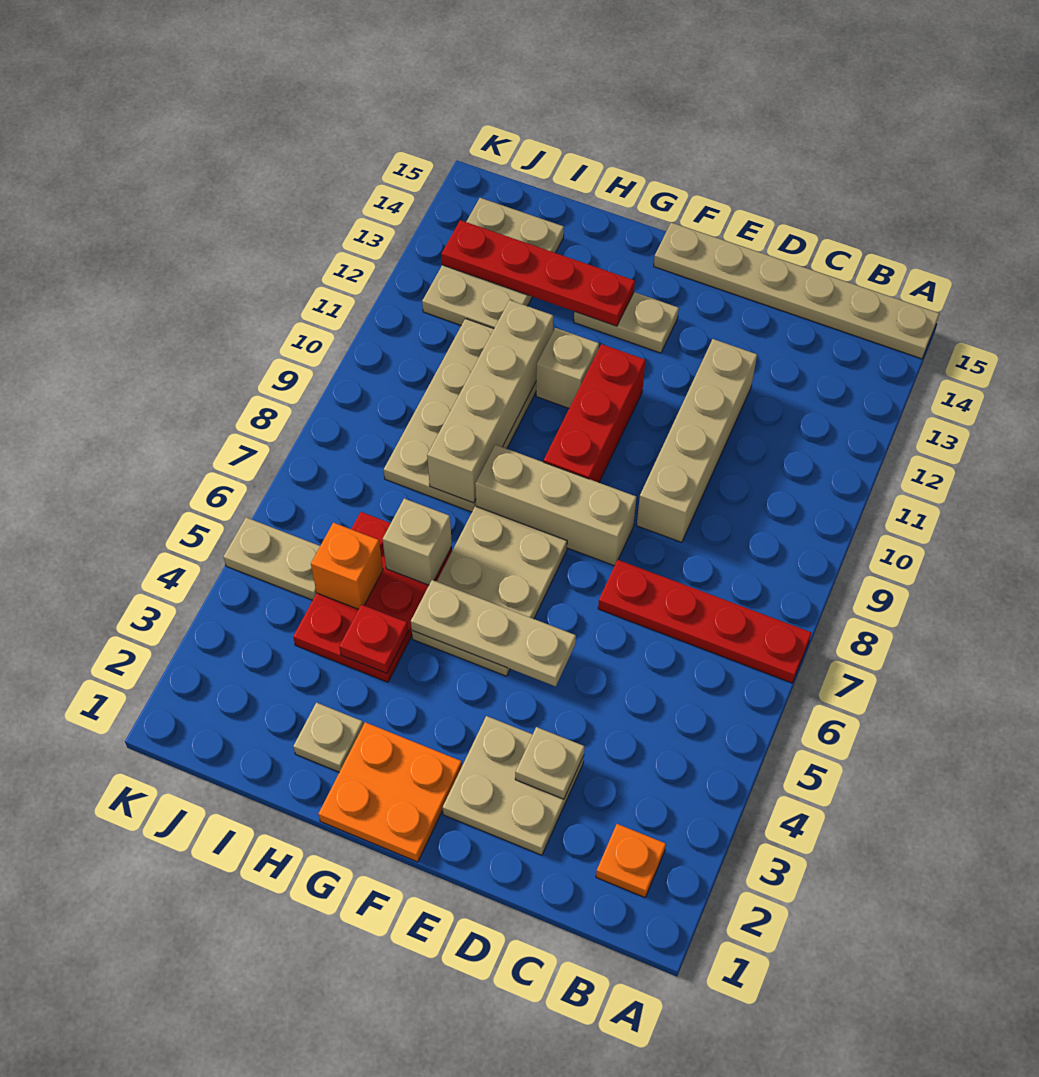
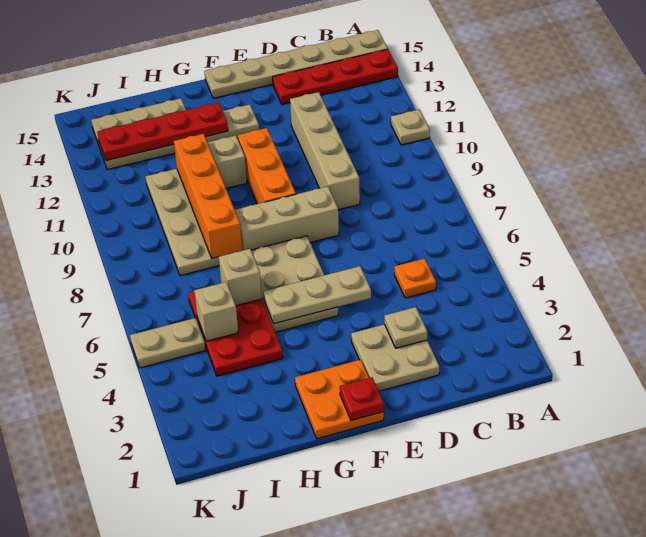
red plate A7:D7 level 1 -> red plate A14:D14 level 1
orange plate B2 level 1 -> orange plate C5 level 1
red brick F9:F11 level 1 -> orange brick F9:F11 level 1
tan plate H2 level 1 -> tan plate A11 level 1
red plate H4 level 2 -> red plate F1 level 2
tan brick H8:H11 level 2 -> orange brick H8:H11 level 2
orange brick I5 level 2 -> tan brick I5 level 2
tan plate I12:J14 level 1 -> tan plate H13:J14 level 1

